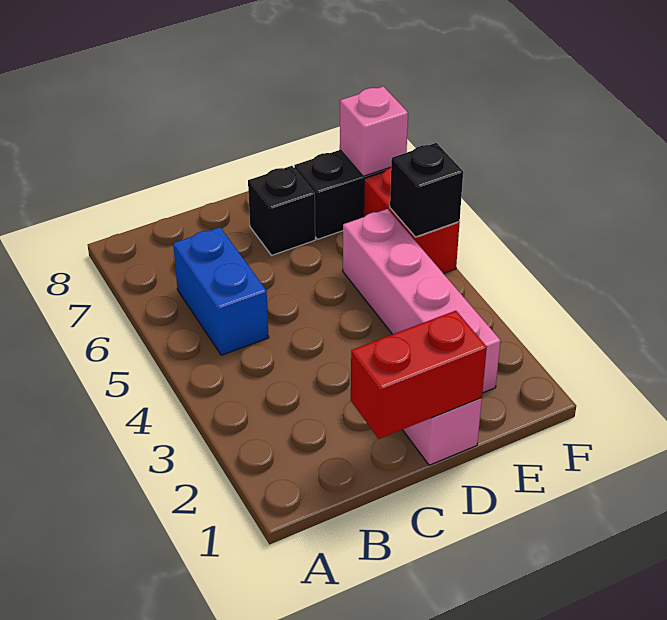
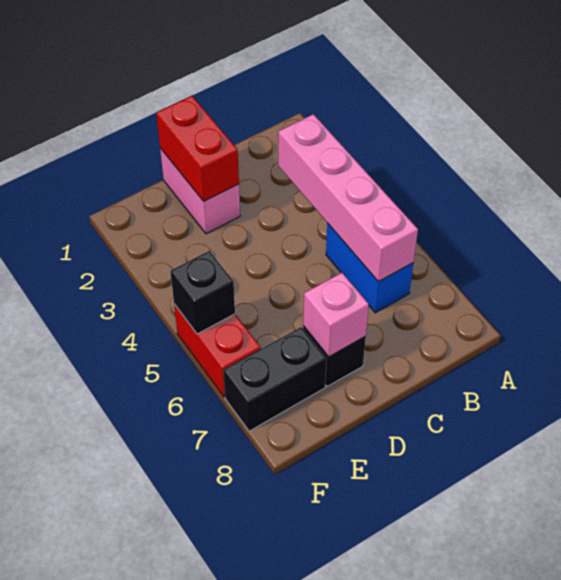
red brick C1:D1 level 2 -> red brick D1:D2 level 2
pink brick E2:E5 level 1 -> pink brick B3:B6 level 2
pink brick F7 level 2 -> pink brick D7 level 2

